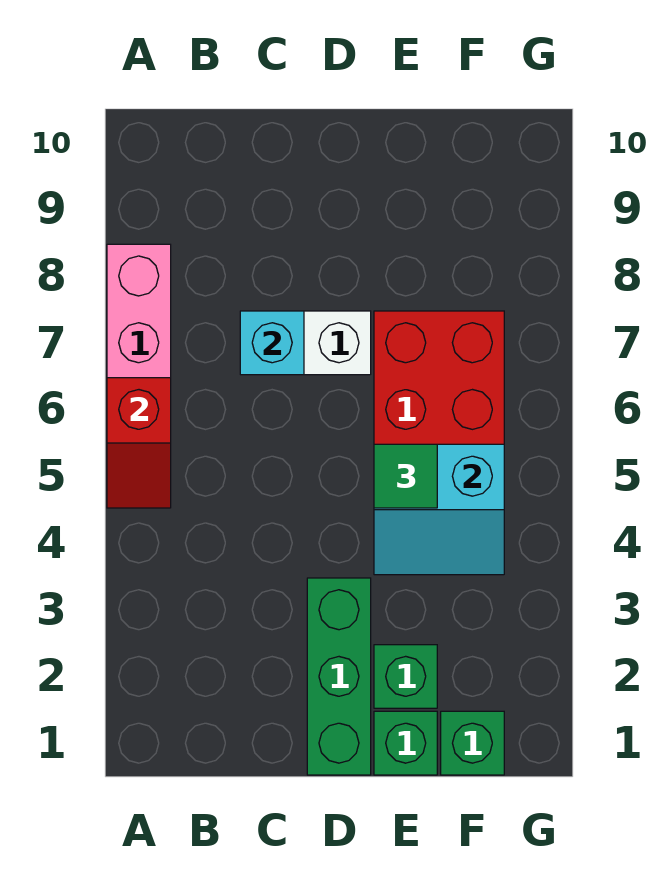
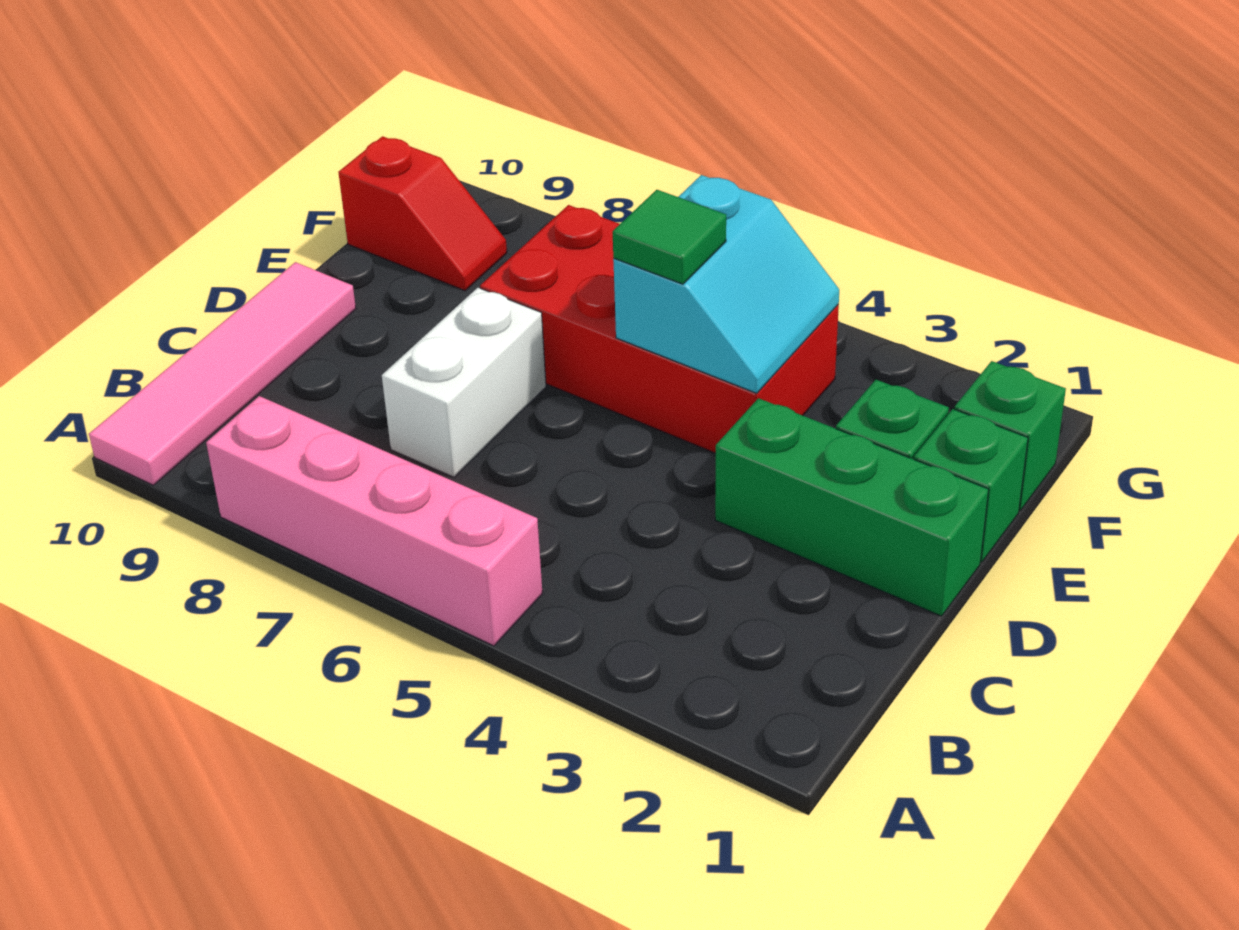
red slope A5:A6 level 2 top 6 -> red slope F9:F10 level 1 top 10
none -> pink tile A10:D10 level 1
cyan brick C7 level 2 -> none

